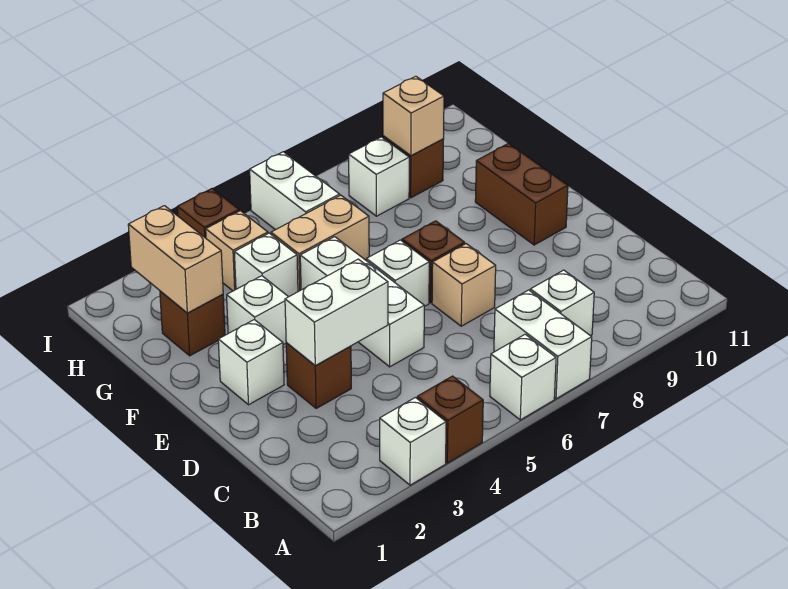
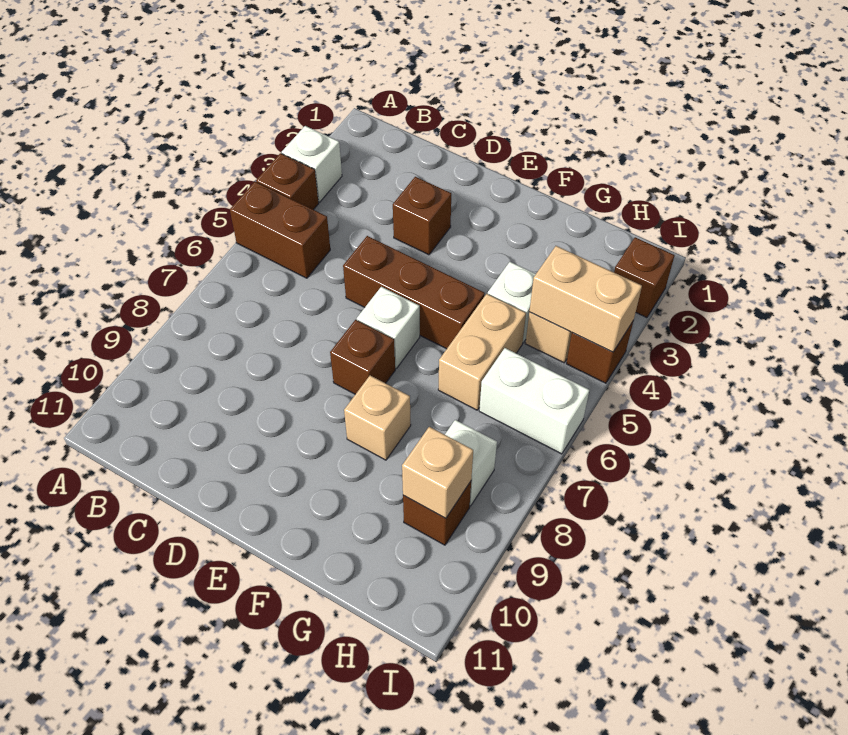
white brick A6 level 1 -> none
white brick A7:B7 level 1 -> none
white brick B8 level 1 -> none
white brick D3:D4 level 2 -> none
white brick D5:F5 level 1 -> brown brick D5:F5 level 1
tan brick D7 level 1 -> tan brick F8 level 1
white brick E2 level 1 -> none
brown brick E10:F10 level 1 -> brown brick A5:B5 level 1
white brick F3 level 1 -> none
brown brick G2 level 1 -> brown brick I2 level 1
tan brick G2:H2 level 2 -> tan brick H4:I4 level 2

